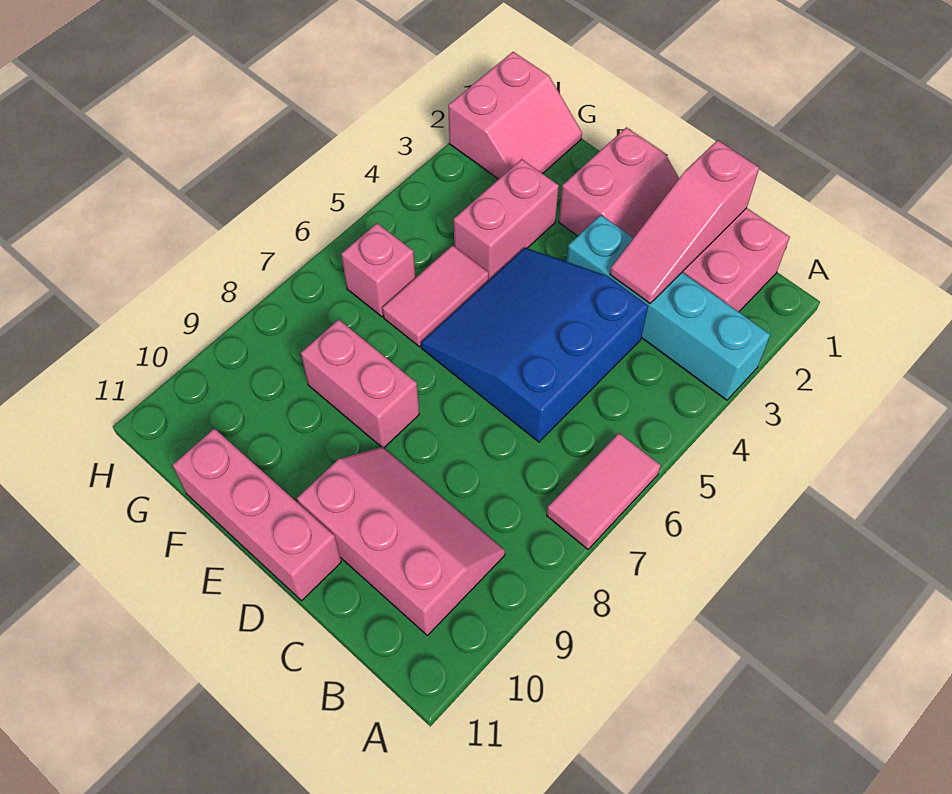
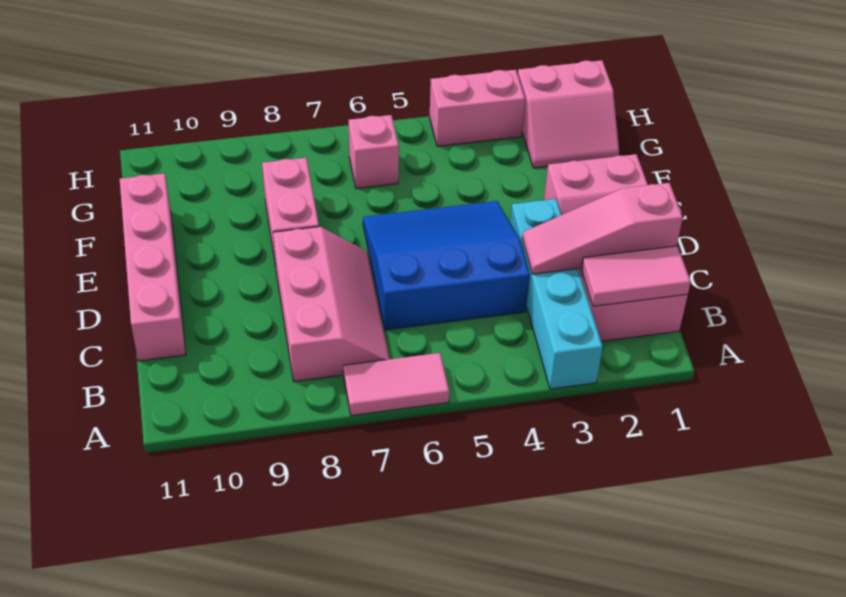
pink slope B9:D10 level 1 top 10 -> pink slope B7:D8 level 1 top 8
pink brick D11:F11 level 1 -> pink brick C11:F11 level 1
pink brick F3:F4 level 1 -> pink brick H3:H4 level 1
pink tile F5:F6 level 1 -> pink tile B1:B2 level 2

